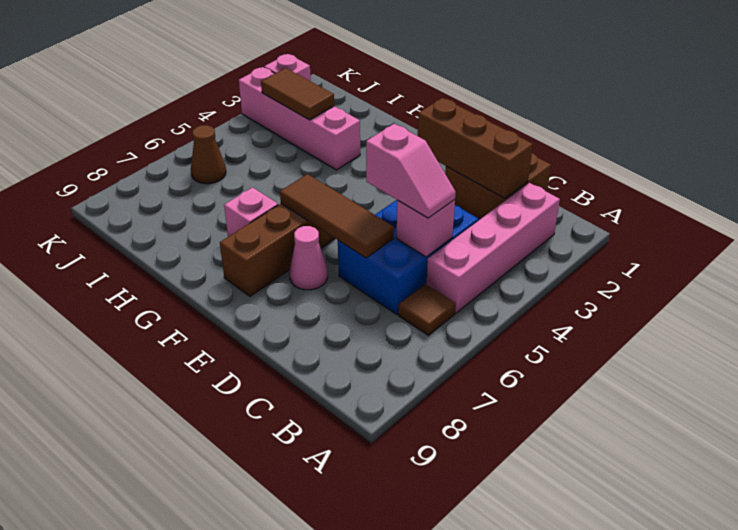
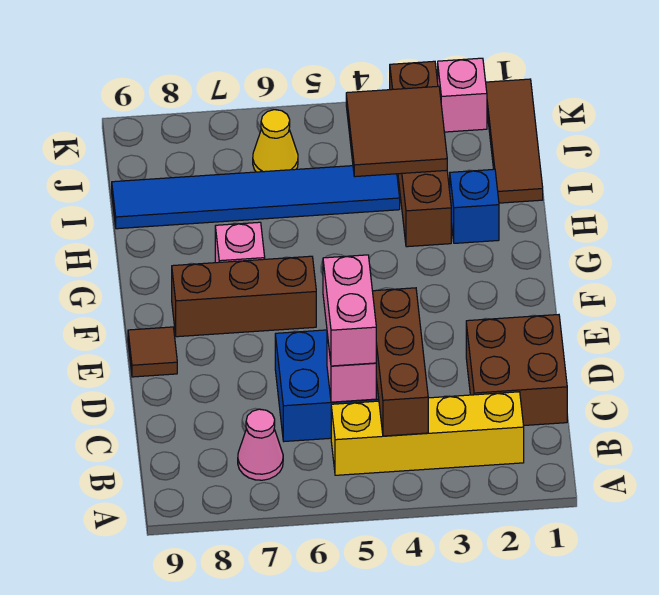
pink brick B2:B5 level 1 -> yellow brick B2:B5 level 1
brown tile B6 level 1 -> brown tile E9 level 1
brown brick C2:E2 level 2 -> brown brick B4:D4 level 2
pink slope C5:D5 level 3 top D -> pink brick C5:D5 level 3
brown tile D6:F6 level 2 -> brown tile I1:K1 level 1
pink cone E7 level 1 -> pink cone B7 level 1
none -> blue brick H2 level 1
pink brick H3:K3 level 1 -> brown brick H3:K3 level 1
brown tile I3:J3 level 2 -> brown tile I3:J4 level 2
none -> blue tile I4:I9 level 1
brown cone J6 level 1 -> yellow cone J6 level 1

